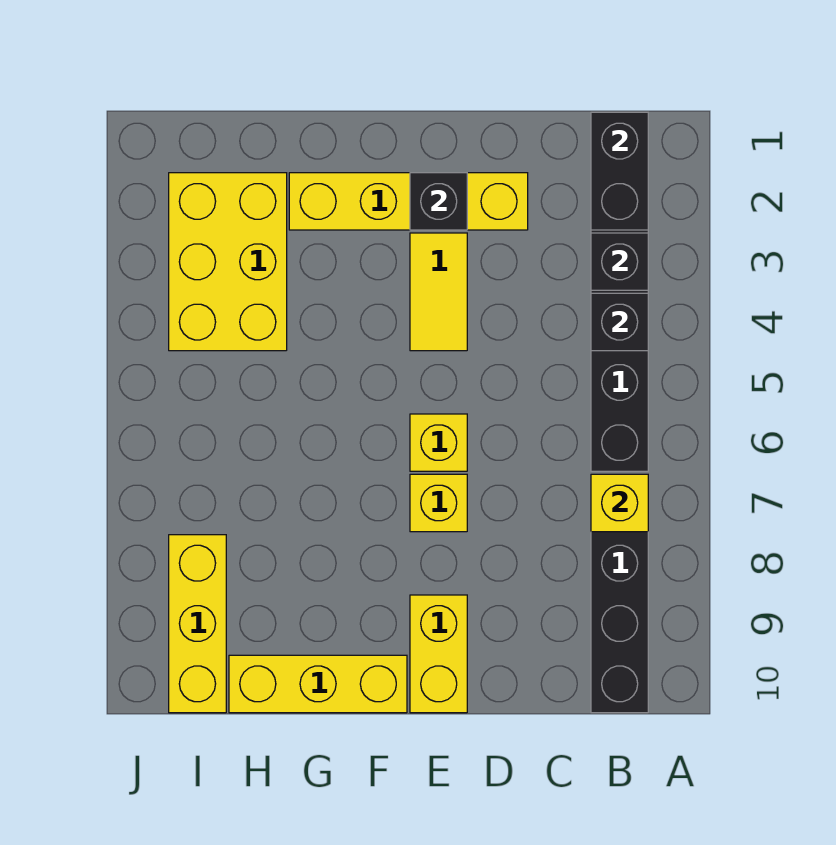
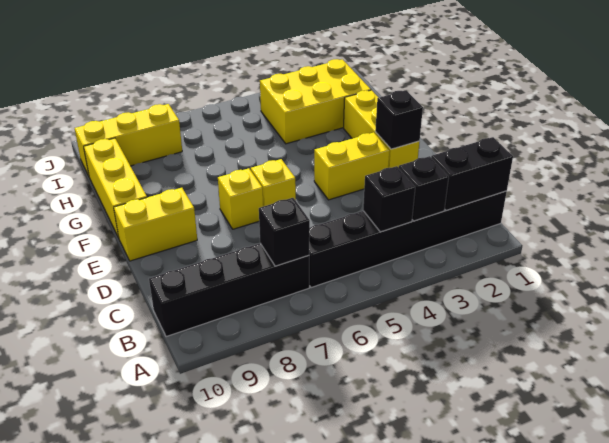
yellow brick B7 level 2 -> black brick B7 level 2
yellow brick D2:G2 level 1 -> yellow brick E2:G2 level 1
yellow tile E3:E4 level 1 -> yellow brick E3:E4 level 1

